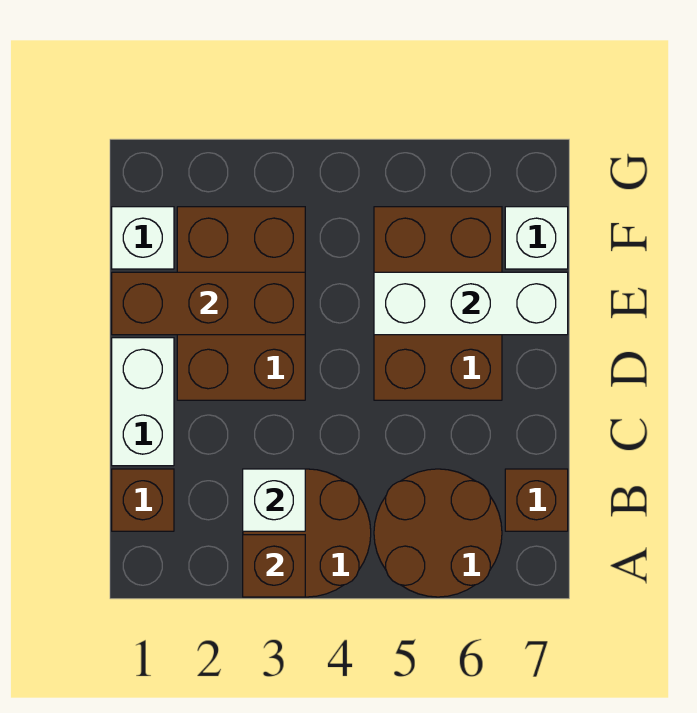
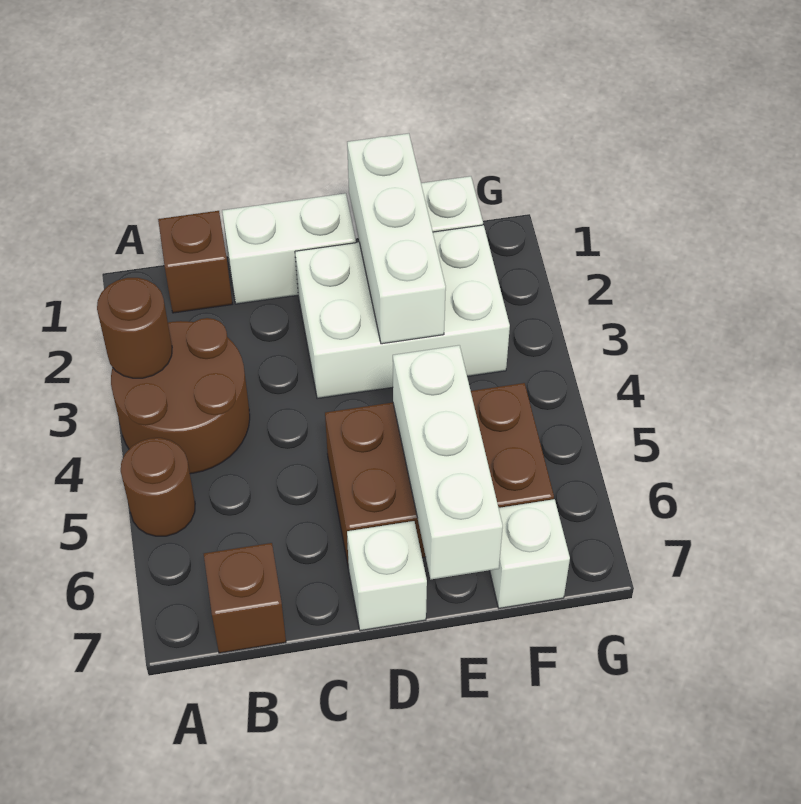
brown brick A3 level 2 -> brown round brick A3 level 2
brown round brick A5:B6 level 1 -> brown round brick A5 level 1
white brick B3 level 2 -> white brick D7 level 1
brown brick D2:F3 level 1 -> white brick D2:F3 level 1
brown brick E1:E3 level 2 -> white brick E1:E3 level 2

